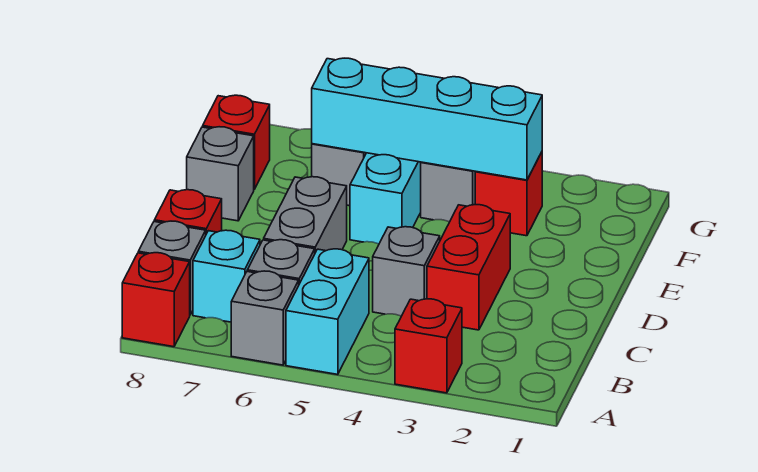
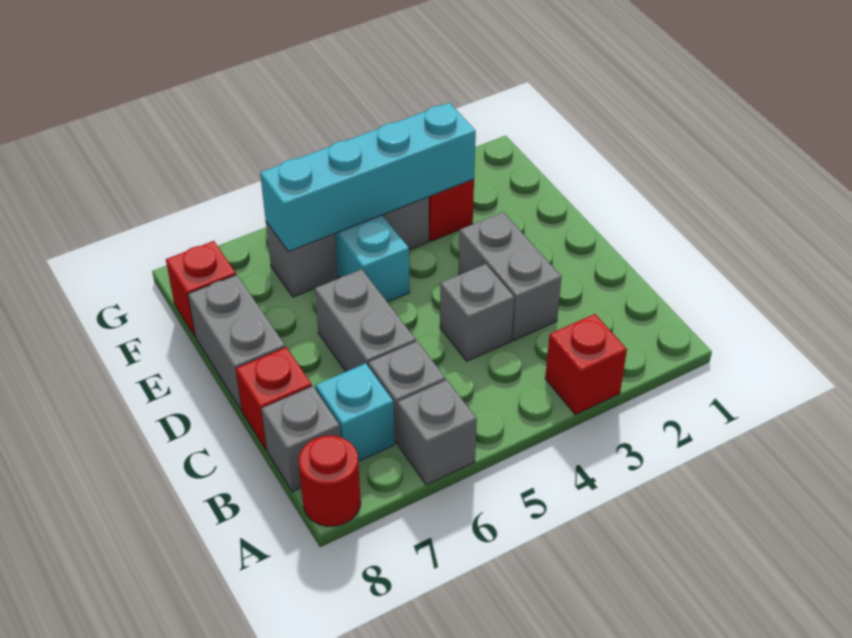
cyan brick A5:B5 level 1 -> none
red brick A8 level 1 -> red round brick A8 level 1
red brick C3:D3 level 1 -> grey brick C3:D3 level 1
grey brick E8 level 1 -> grey brick D8:E8 level 1

